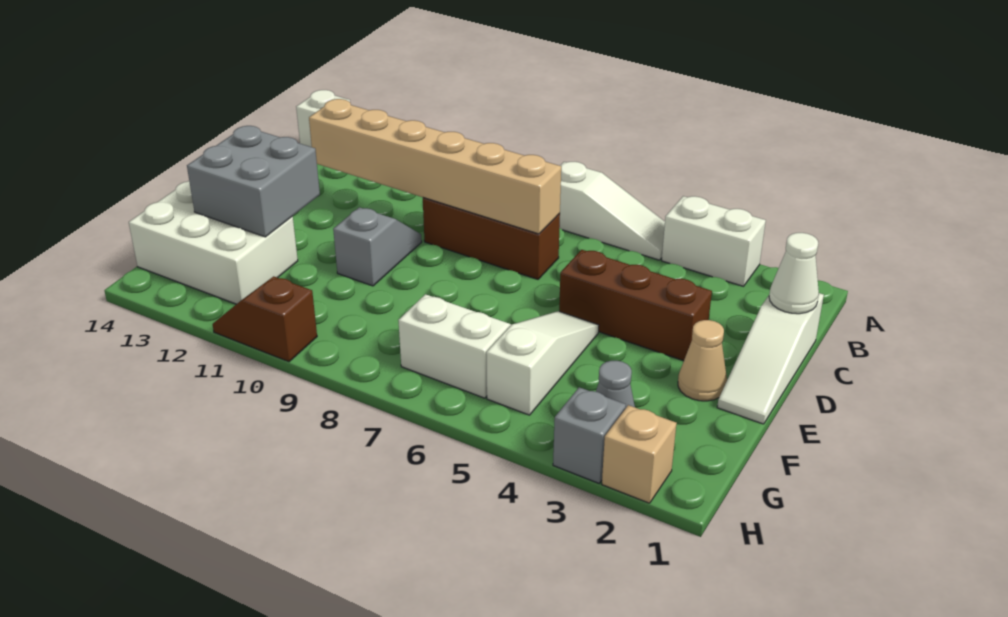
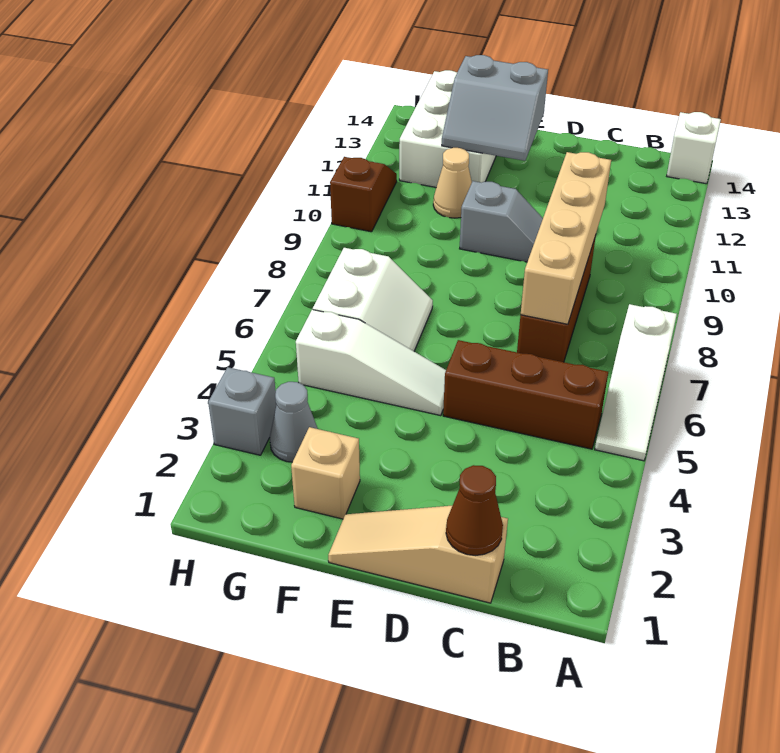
white brick A3:A4 level 1 -> none
white slope C1:E1 level 1 top C -> tan slope C1:E1 level 1 top C
white cone C1 level 2 -> brown cone C1 level 2
tan brick C7:C12 level 2 -> tan brick C7:C10 level 2
brown brick D3:D5 level 1 -> brown brick B5:D5 level 1
tan cone E2 level 1 -> tan cone F11 level 1
grey brick E12:F13 level 2 -> grey slope E12:F13 level 2 top 13
tan brick H2 level 1 -> tan brick F2 level 1

